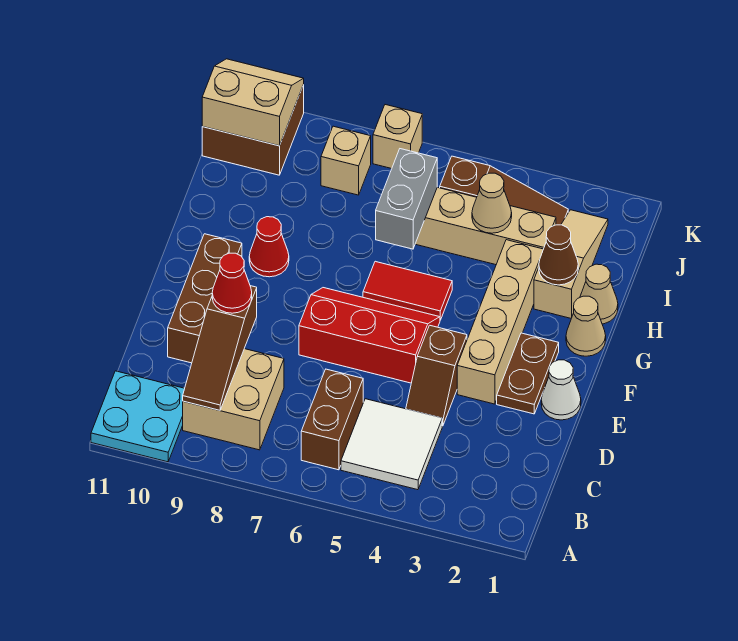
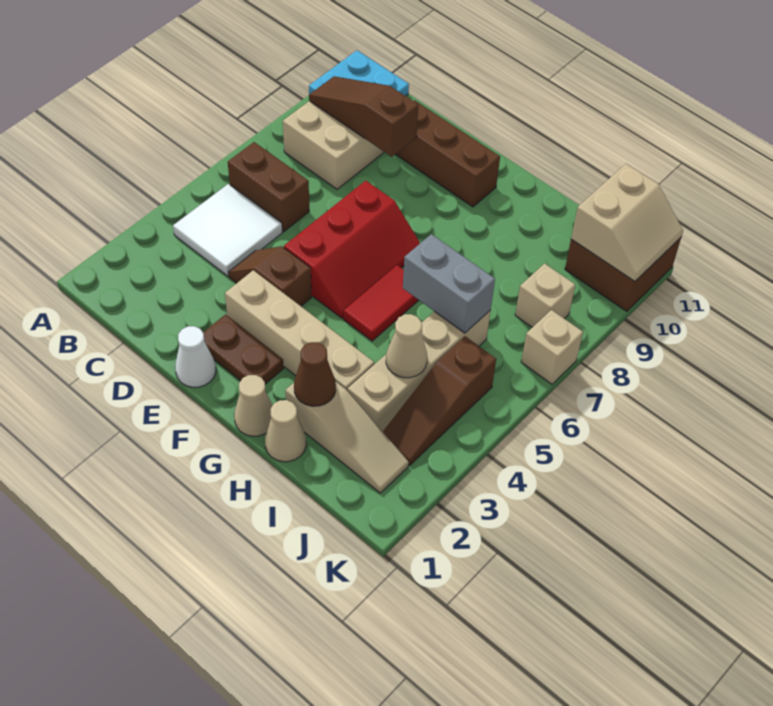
red cone D9 level 3 -> none
red cone G9 level 1 -> none

